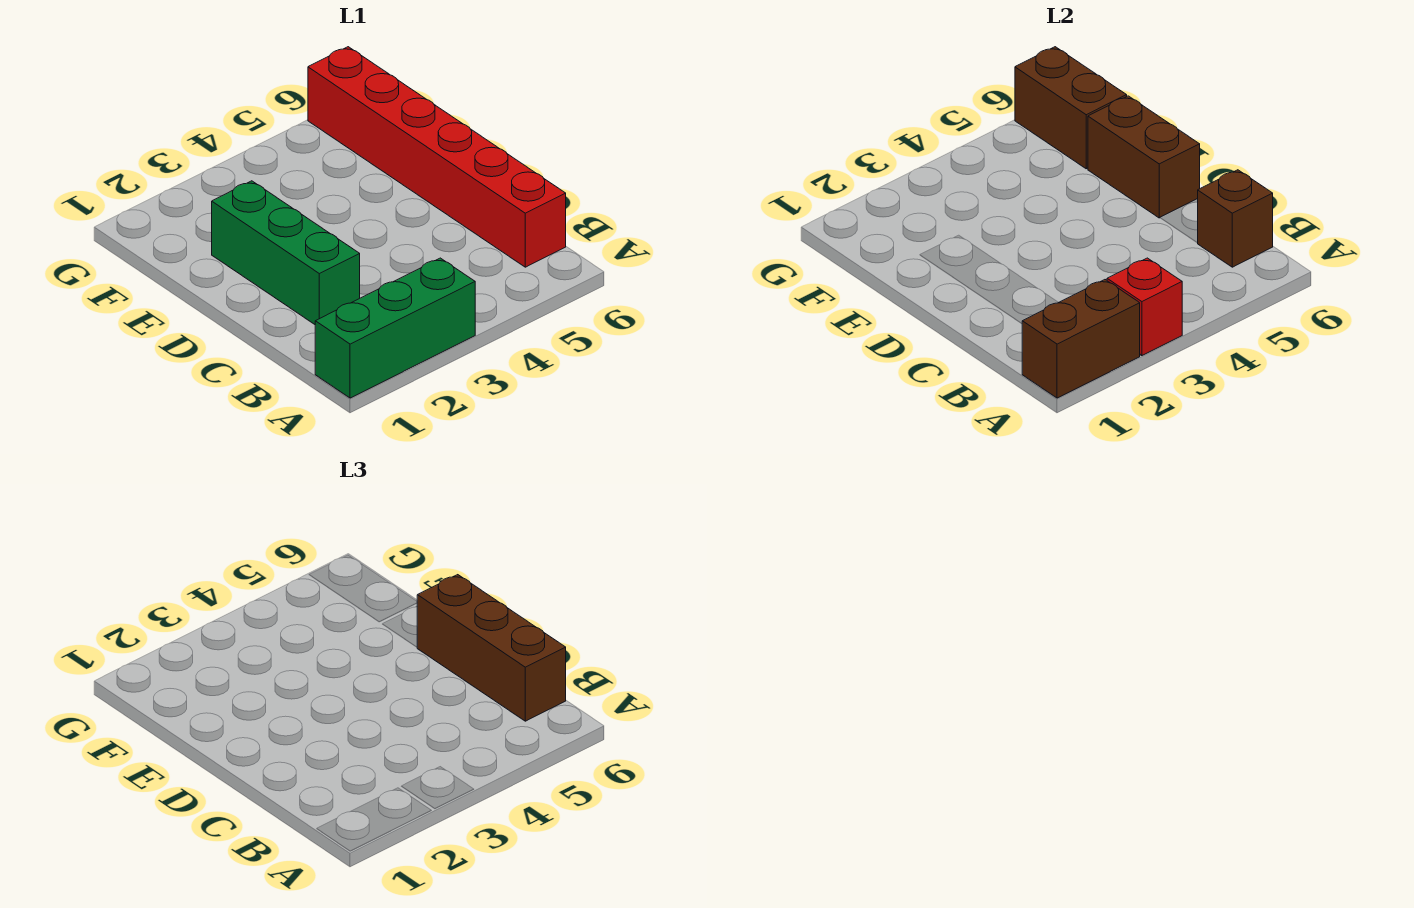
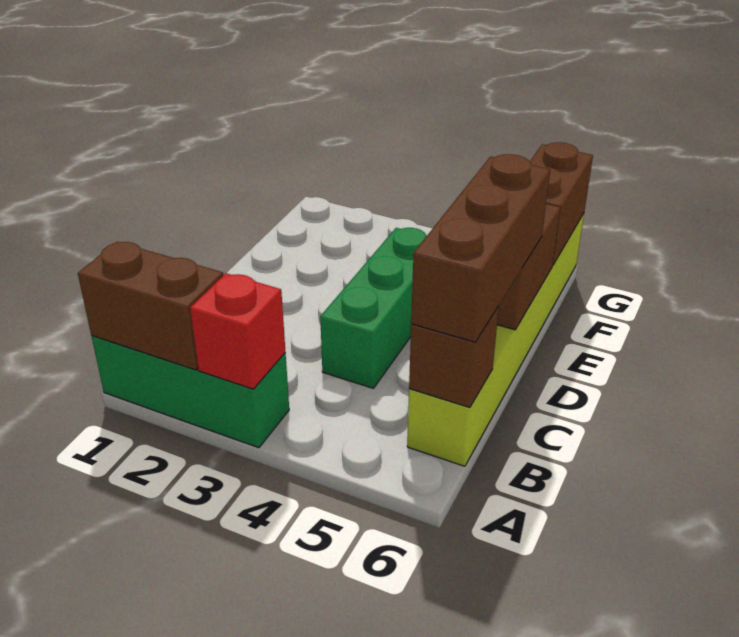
red brick B6:G6 level 1 -> lime brick B6:G6 level 1
green brick C2:E2 level 1 -> green brick C4:E4 level 1

